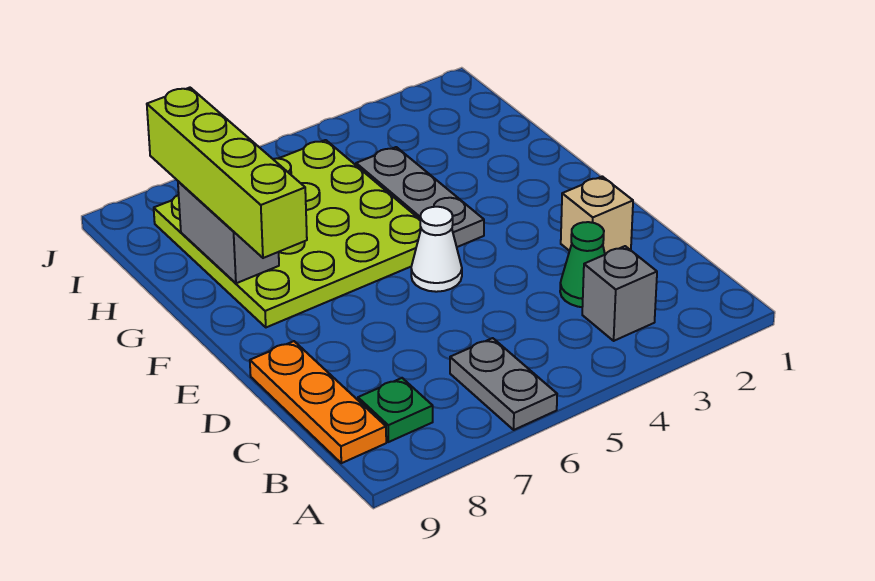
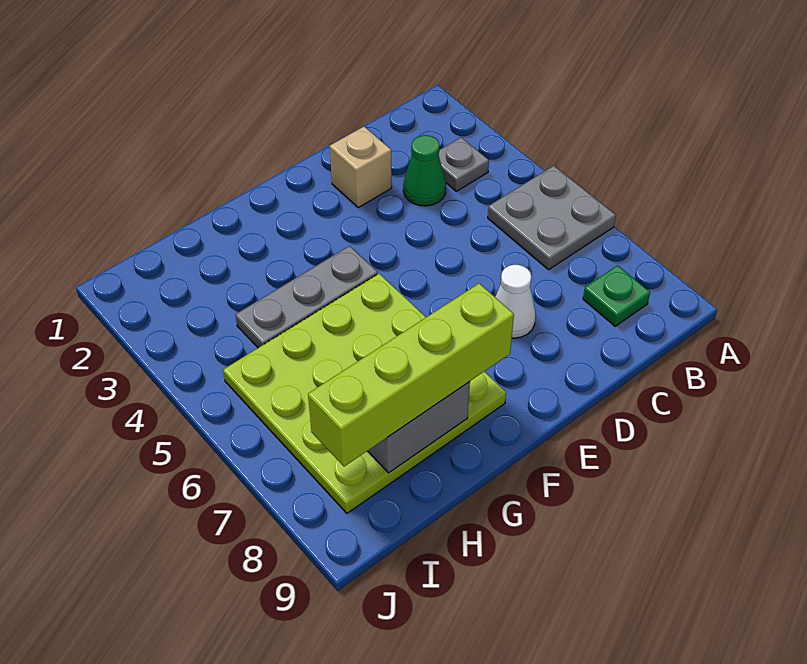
grey plate A6:B6 level 1 -> grey plate A5:B6 level 1
grey brick B3 level 1 -> grey plate B3 level 1
orange plate B9:D9 level 1 -> none
white cone E5 level 1 -> white cone D7 level 1

